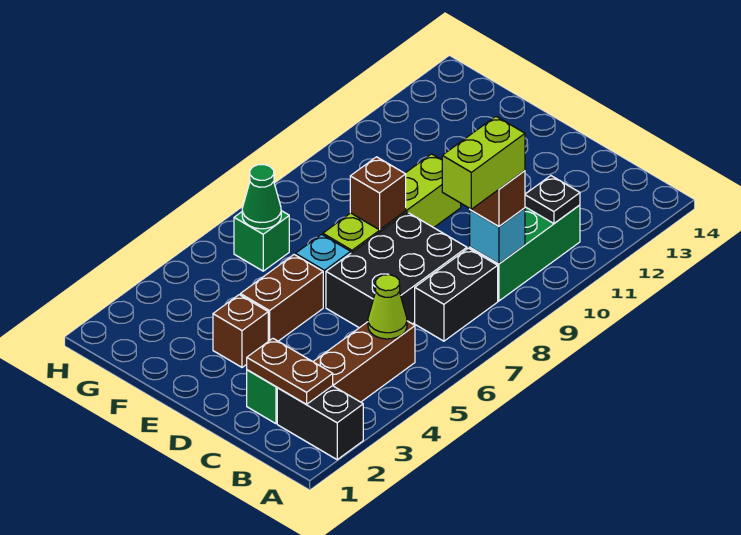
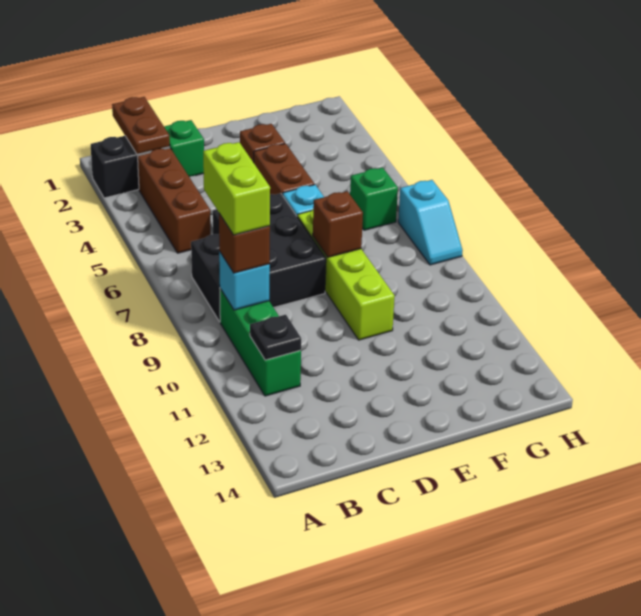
brown plate B2:C2 level 2 -> brown plate B1:B2 level 2
lime cone B5 level 2 -> none
green cone G6 level 2 -> none
none -> cyan slope H7:H8 level 1 top 7

